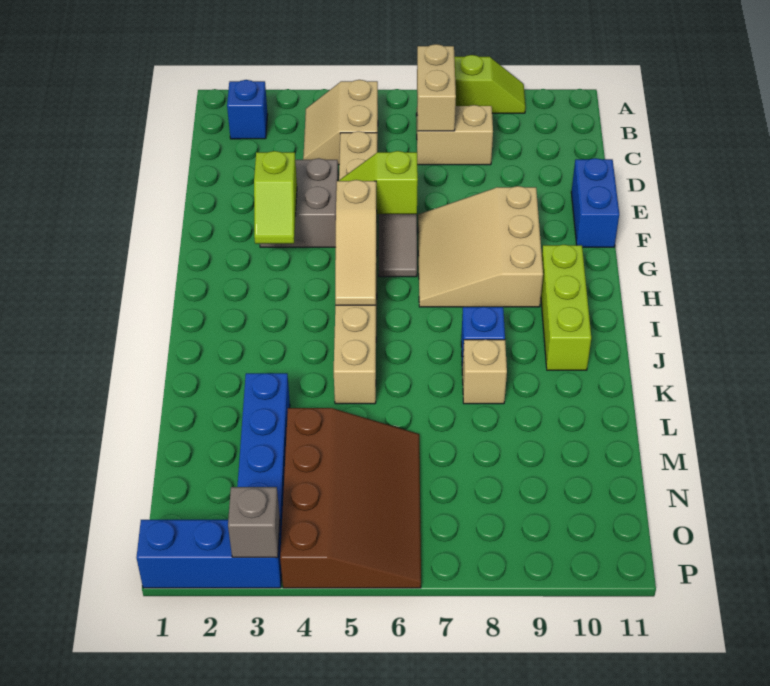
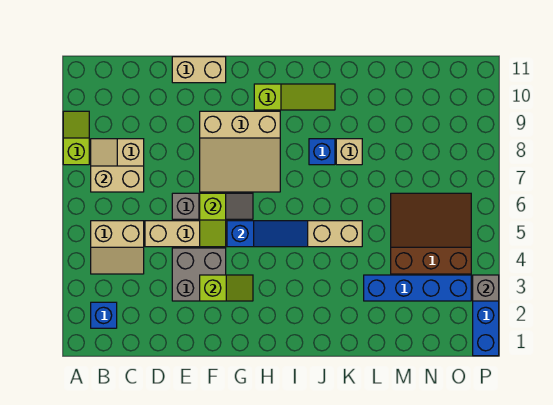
blue brick E11:F11 level 1 -> tan brick E11:F11 level 1
tan slope G5:I5 level 2 top G -> blue slope G5:I5 level 2 top G
lime brick H10:J10 level 1 -> lime slope H10:J10 level 1 top H
brown slope M4:P6 level 1 top 4 -> brown slope M4:O6 level 1 top 4

